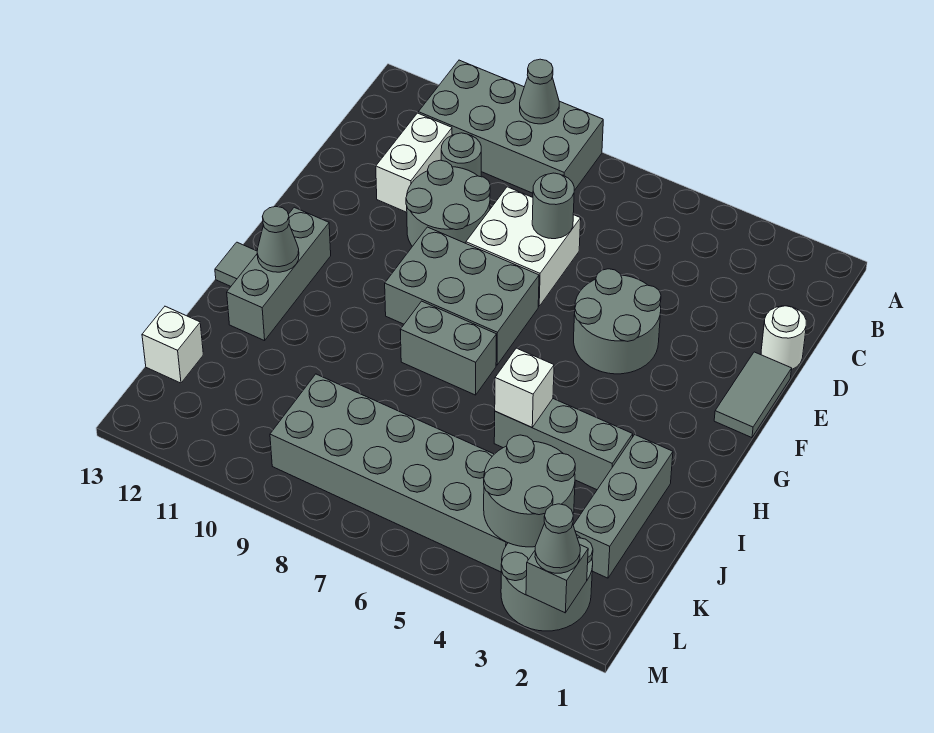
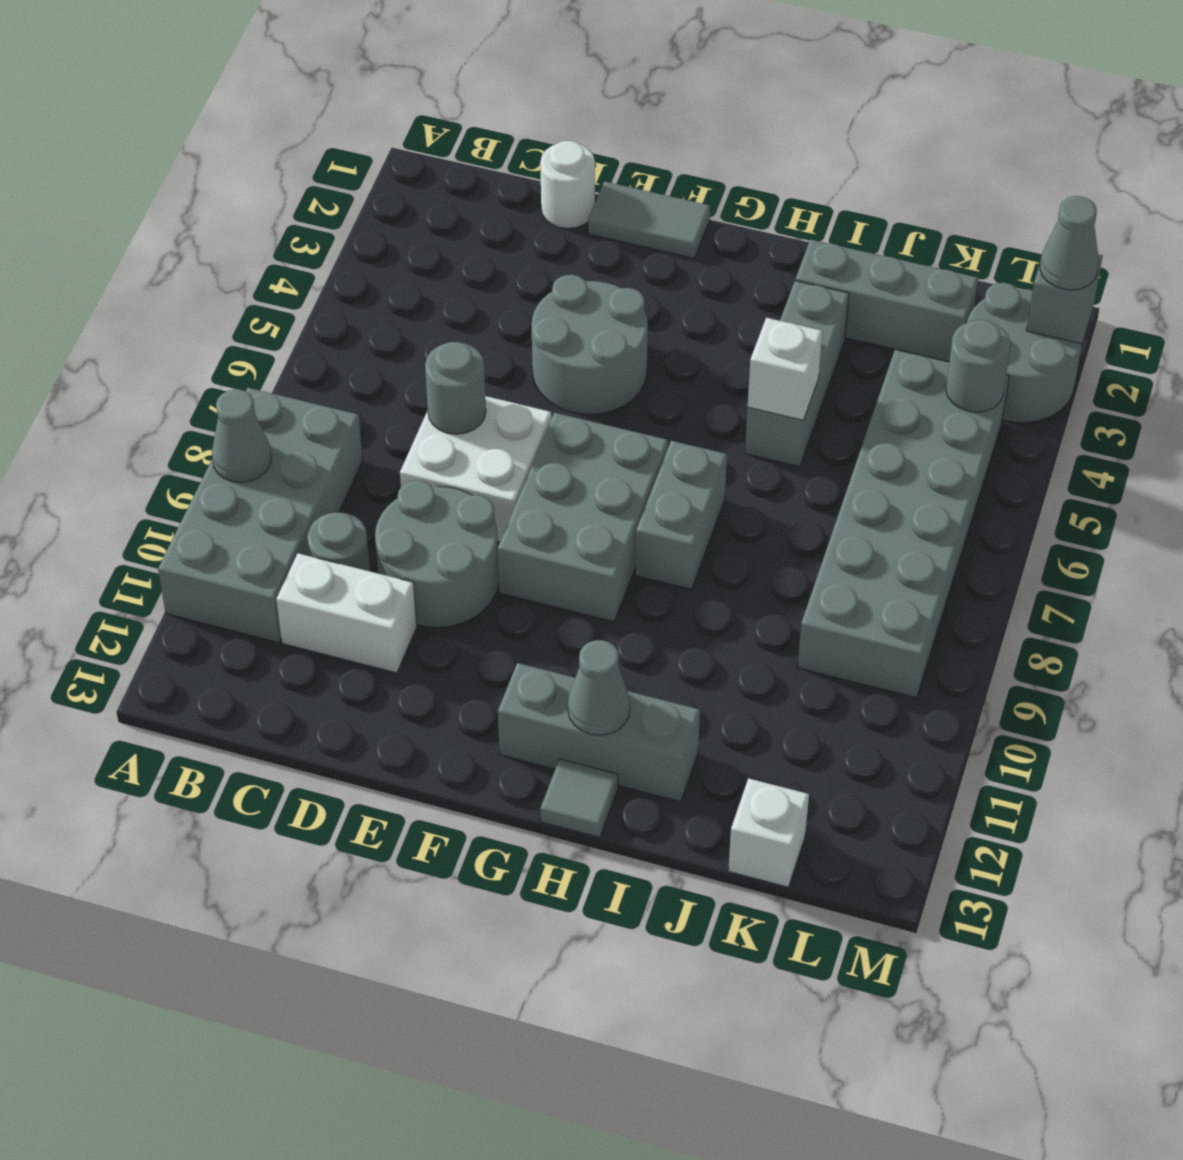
grey round brick K3:L4 level 2 -> grey round brick L4 level 2

